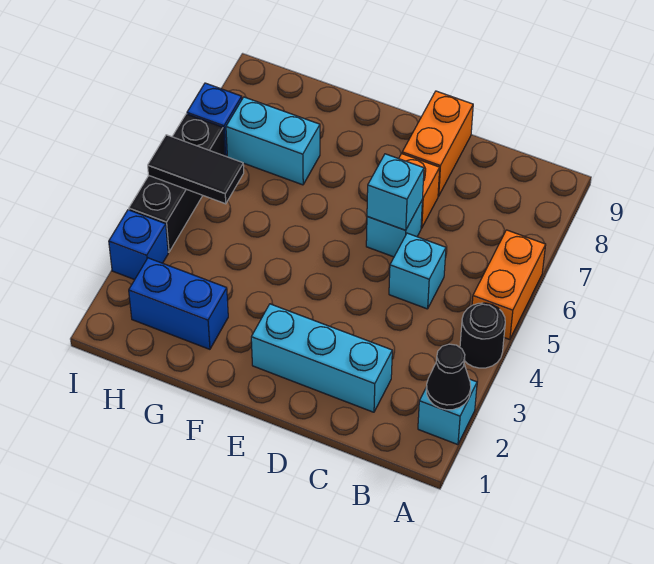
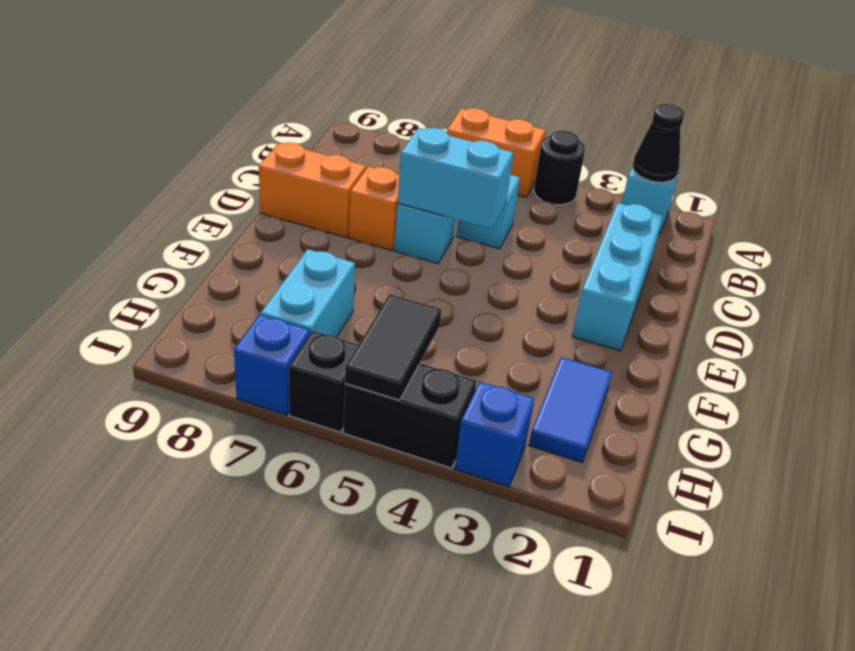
cyan brick D6 level 2 -> cyan brick D5:D6 level 2
blue brick G2:H2 level 1 -> blue tile G2:H2 level 1

